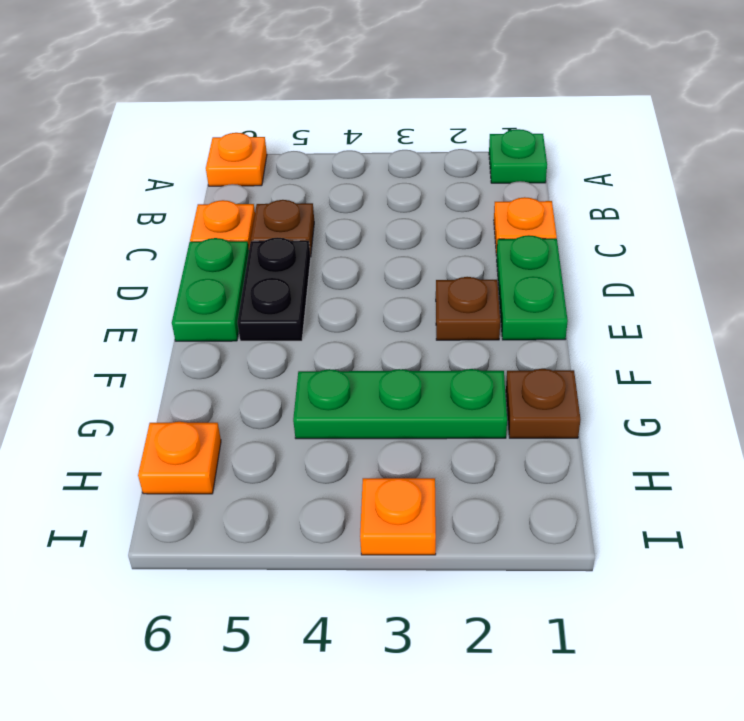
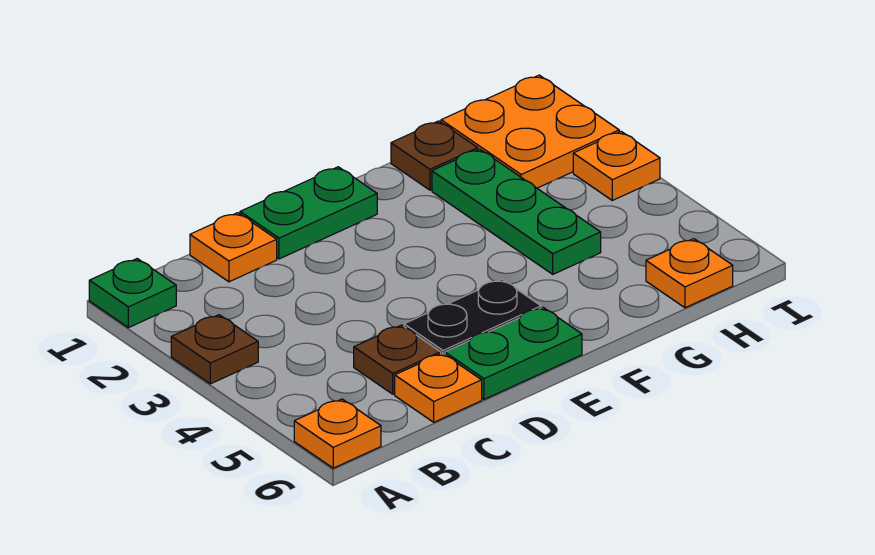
brown plate E2 level 1 -> brown plate A3 level 1
none -> orange plate H1:I2 level 1

